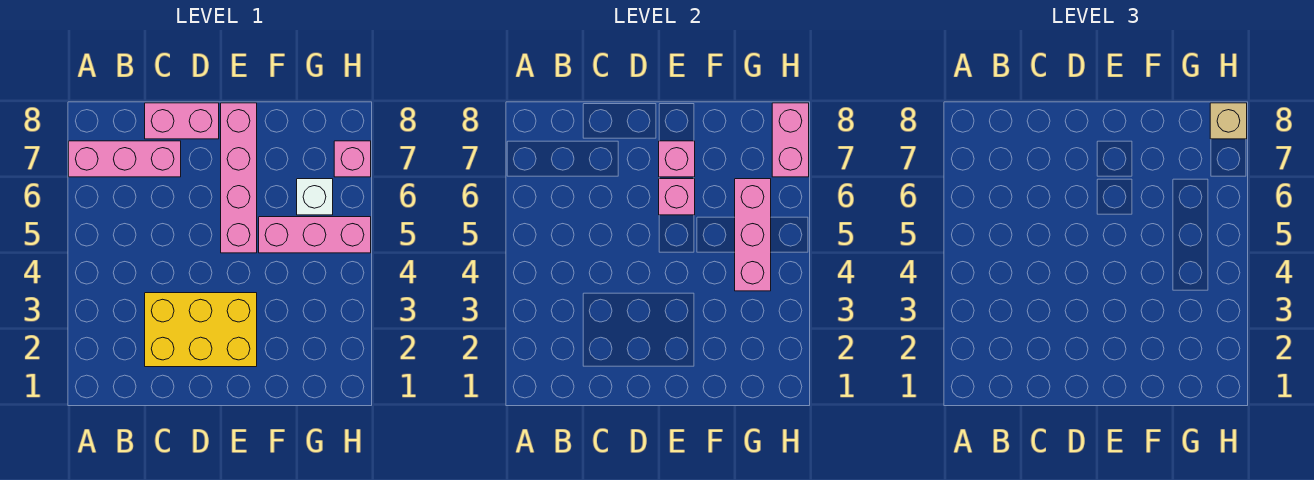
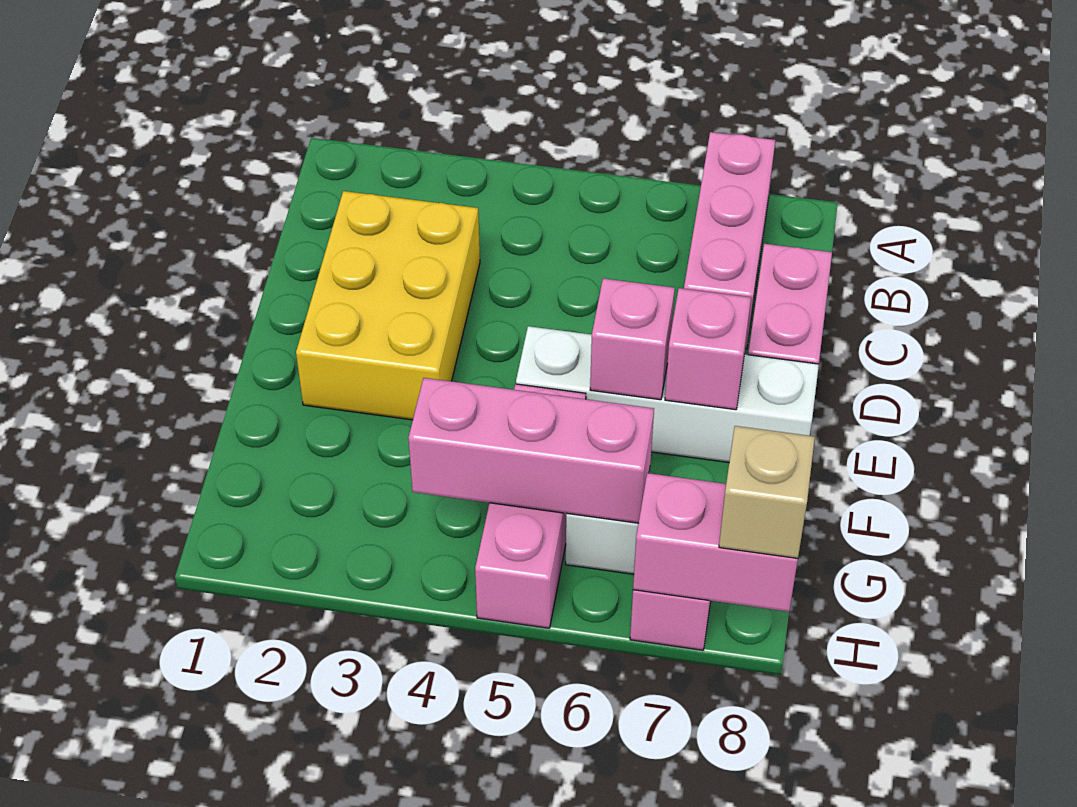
pink brick E5:E8 level 1 -> white brick E5:E8 level 1

